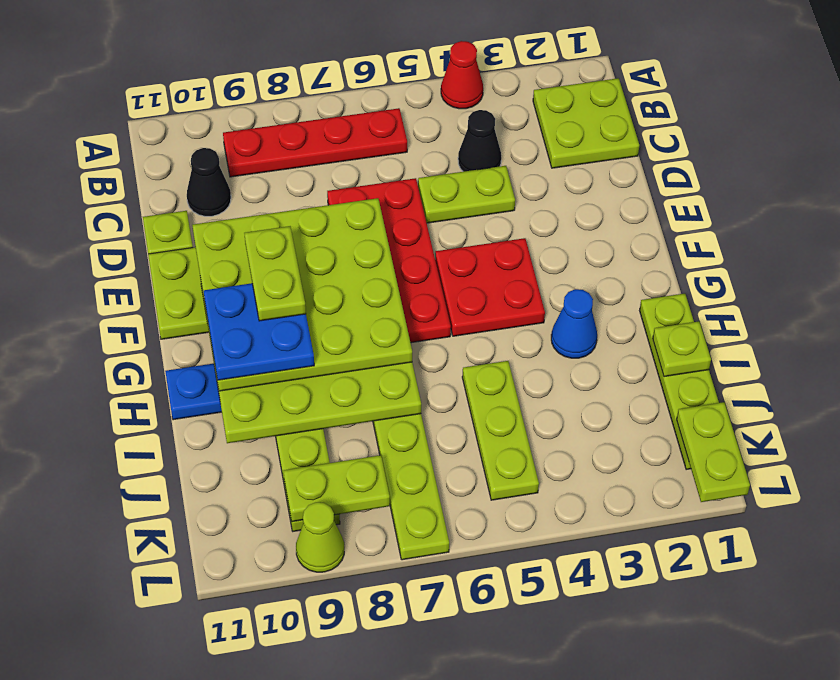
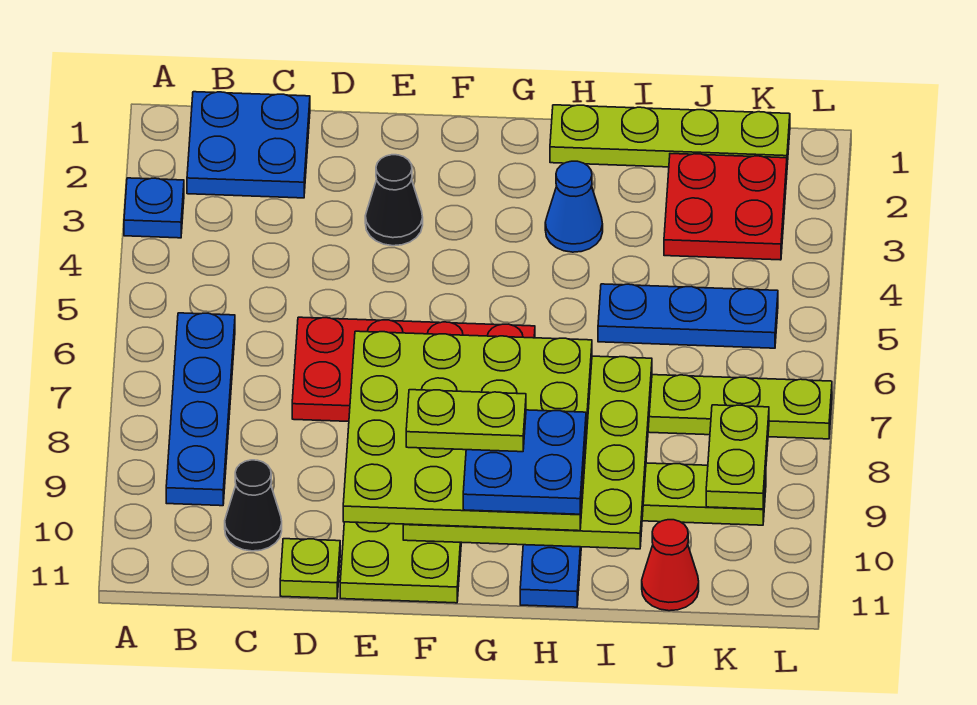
none -> blue plate A3 level 1
red cone A4 level 1 -> red cone J11 level 1
lime plate B1:C2 level 1 -> blue plate B1:C2 level 1
red plate B6:B9 level 1 -> blue plate B6:B9 level 1
black cone C4 level 1 -> black cone E3 level 1
lime plate D4:D5 level 1 -> none
red plate F4:G5 level 1 -> red plate J2:K3 level 1
lime plate I1 level 2 -> none
lime plate I5:K5 level 1 -> blue plate I5:K5 level 1
lime plate K1:L1 level 2 -> none
lime cone L9 level 1 -> none

